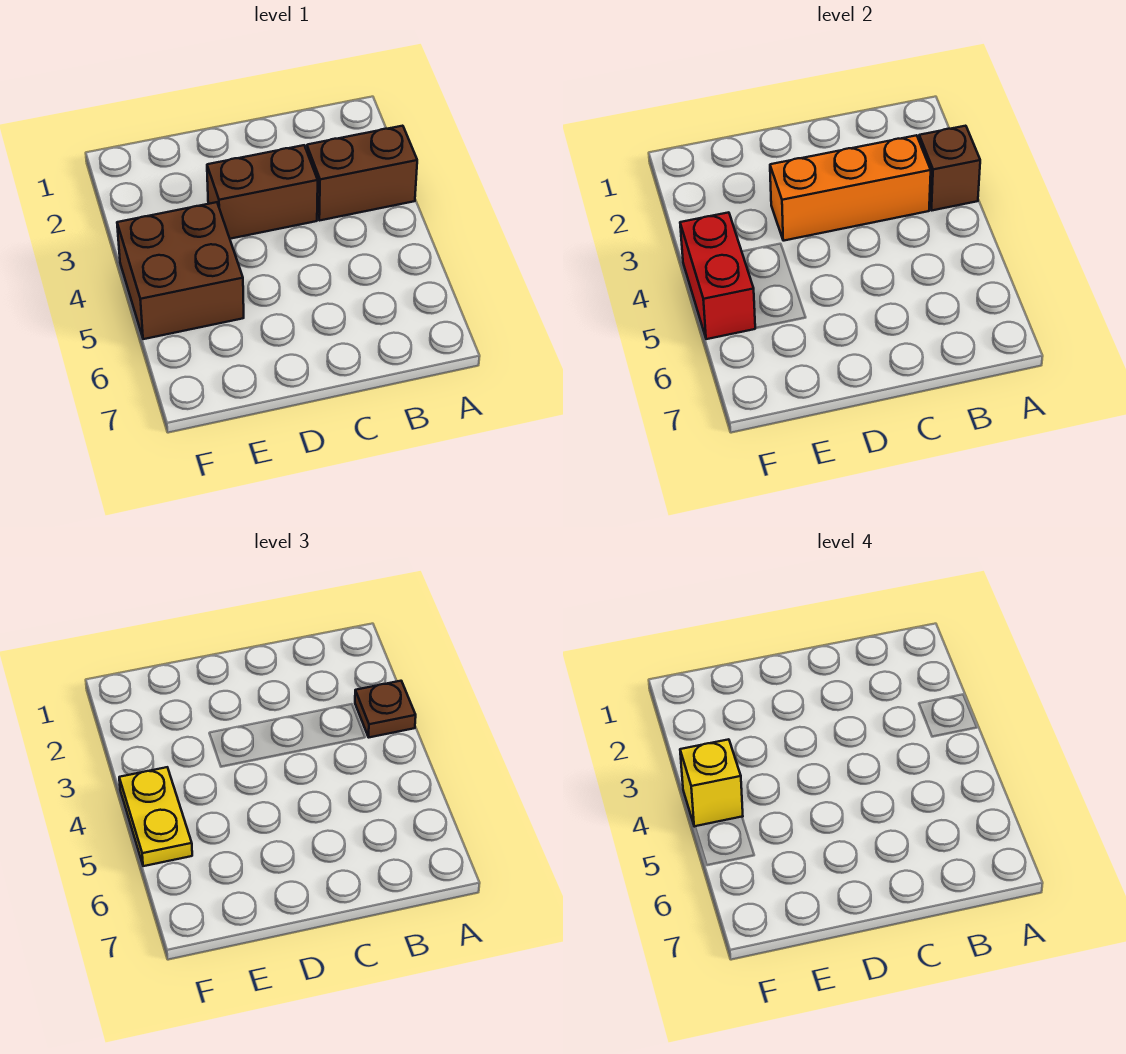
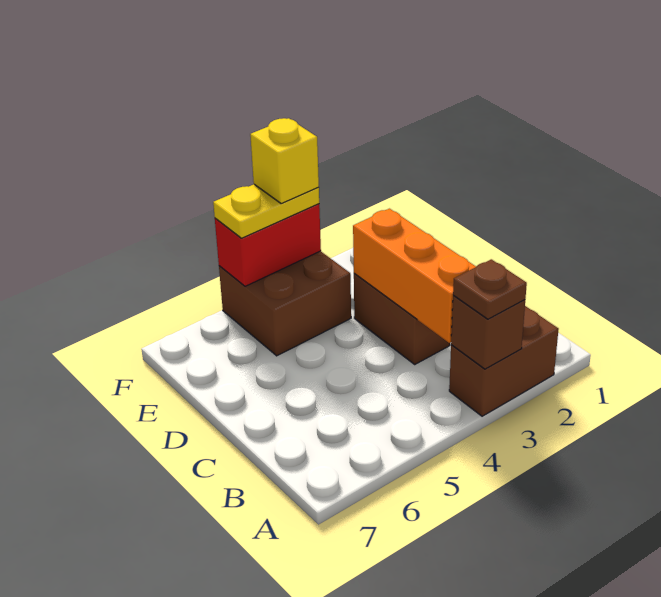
brown brick A3:B3 level 1 -> brown brick A2:A3 level 1

